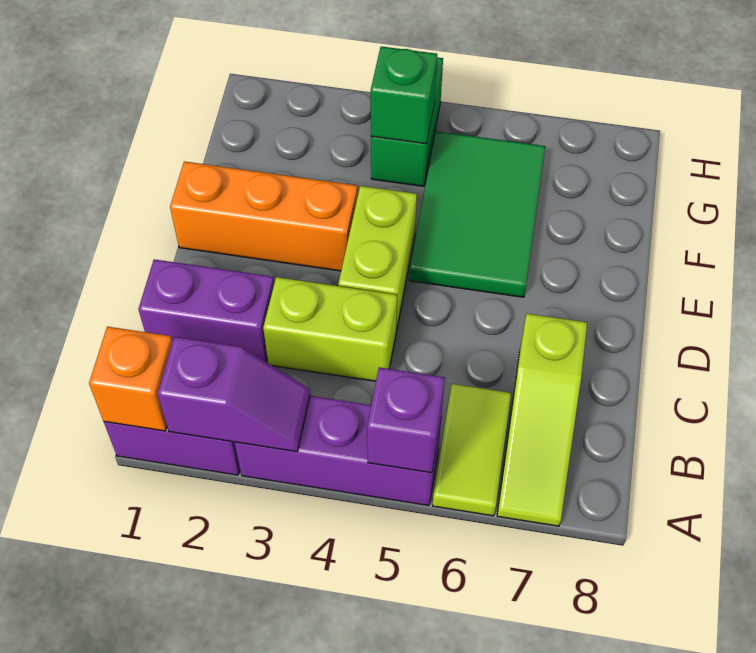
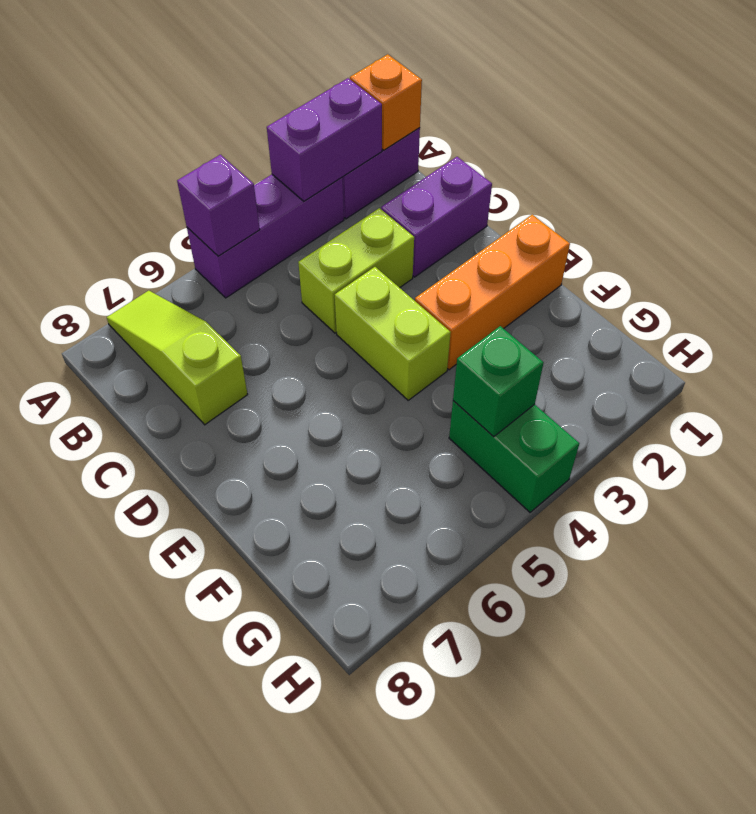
purple slope A2:A3 level 2 top 2 -> purple brick A2:A3 level 2
lime tile A6:B6 level 1 -> none
green tile E5:G6 level 1 -> none

